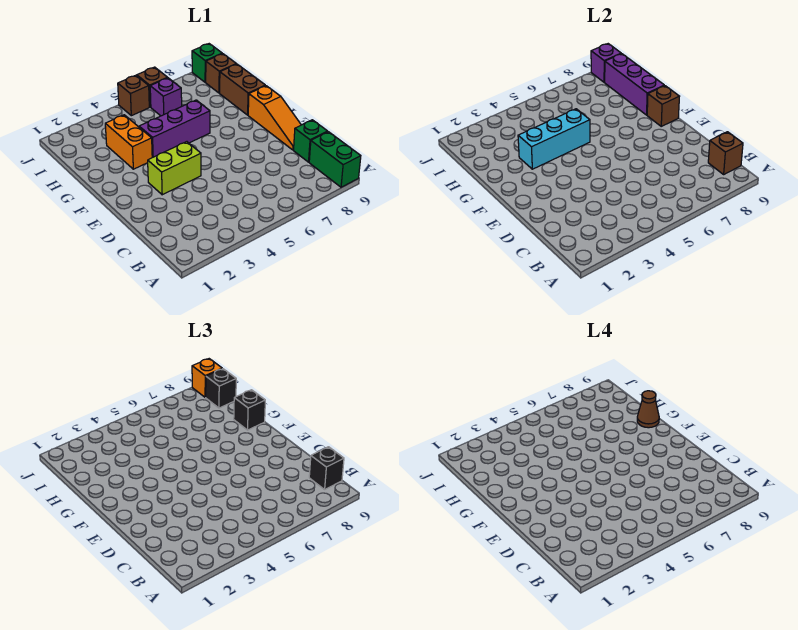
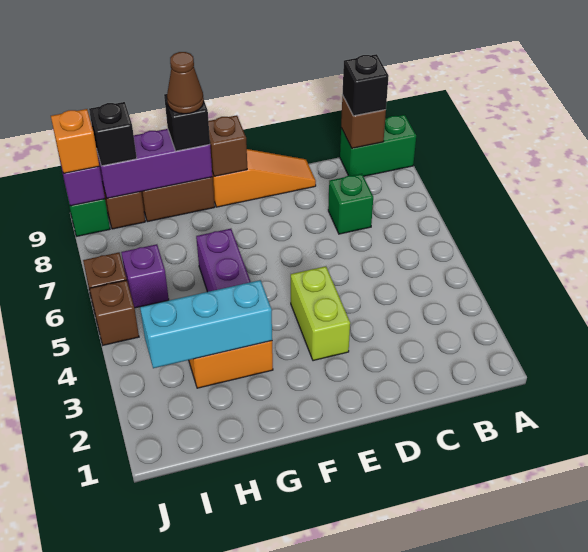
green brick C9 level 1 -> green brick C7 level 1
cyan brick G3:G5 level 2 -> cyan brick G3:I3 level 2

